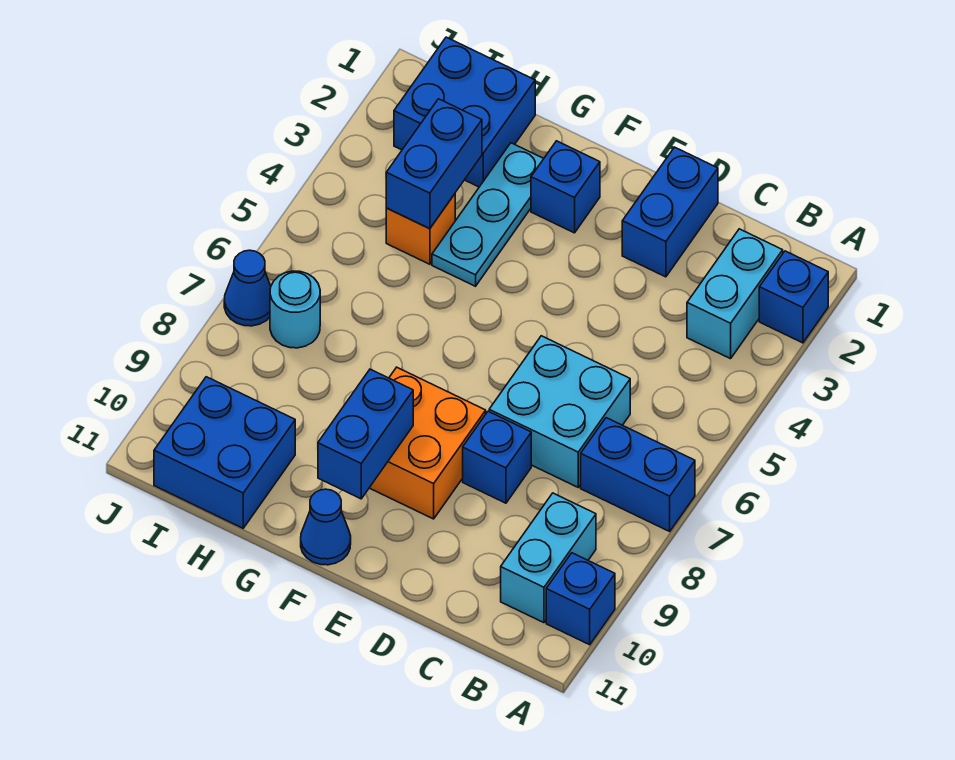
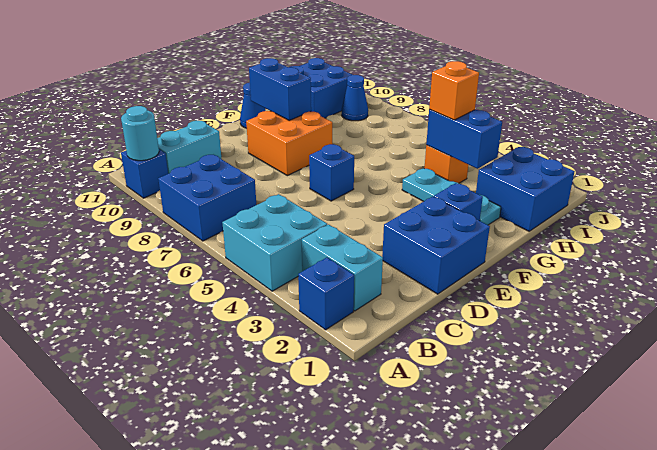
blue brick A7:B7 level 1 -> blue brick A7:B8 level 1
cyan brick B9:B10 level 1 -> cyan brick B10:C10 level 1
cyan brick C6:D7 level 1 -> cyan brick A4:B5 level 1
blue brick D1:D2 level 1 -> blue brick D1:E2 level 1
blue brick D8 level 1 -> blue brick E6 level 1
none -> orange brick H4 level 3
cyan round brick I7 level 1 -> cyan round brick A10 level 2
blue cone J7 level 1 -> blue cone I9 level 1

